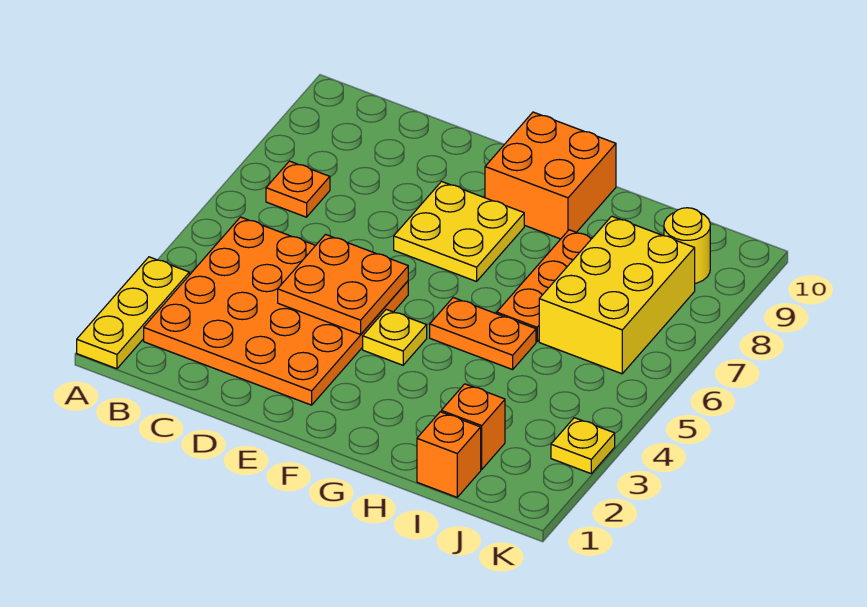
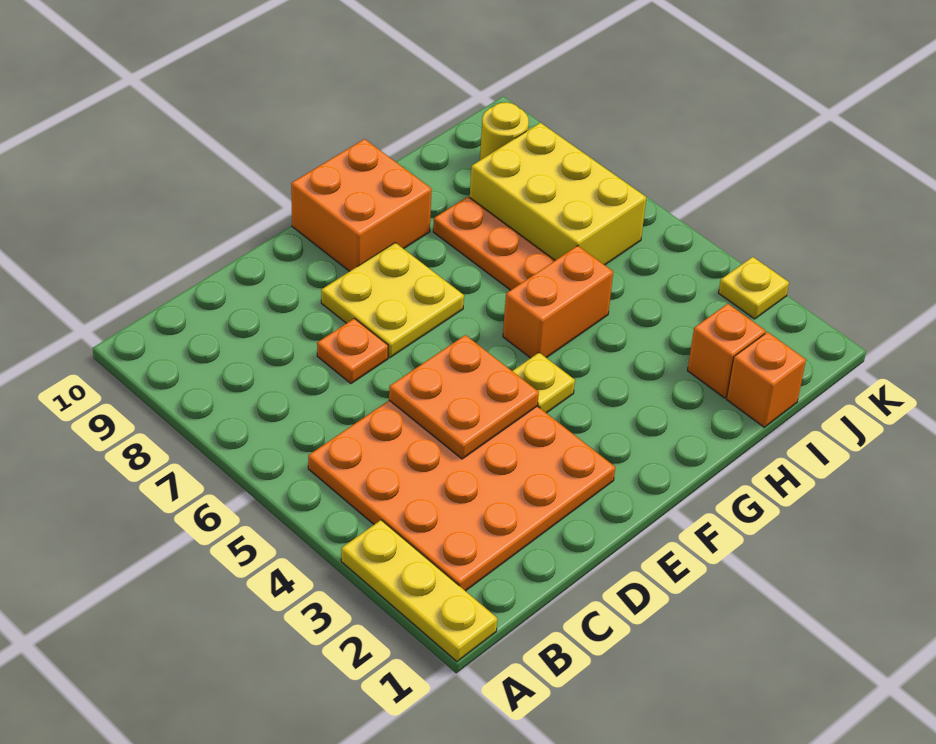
orange plate B7 level 1 -> orange plate D7 level 1
orange plate G5:H5 level 1 -> orange brick G5:H5 level 1

